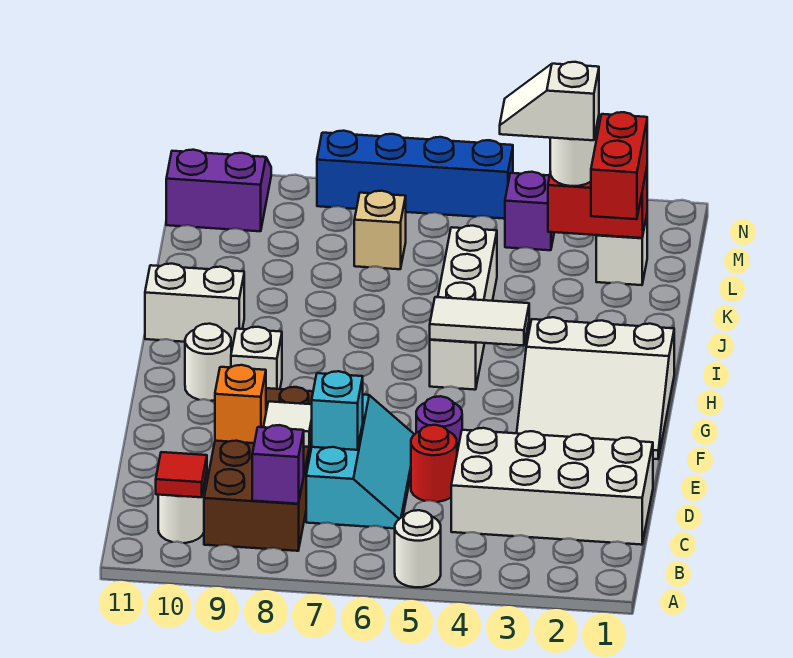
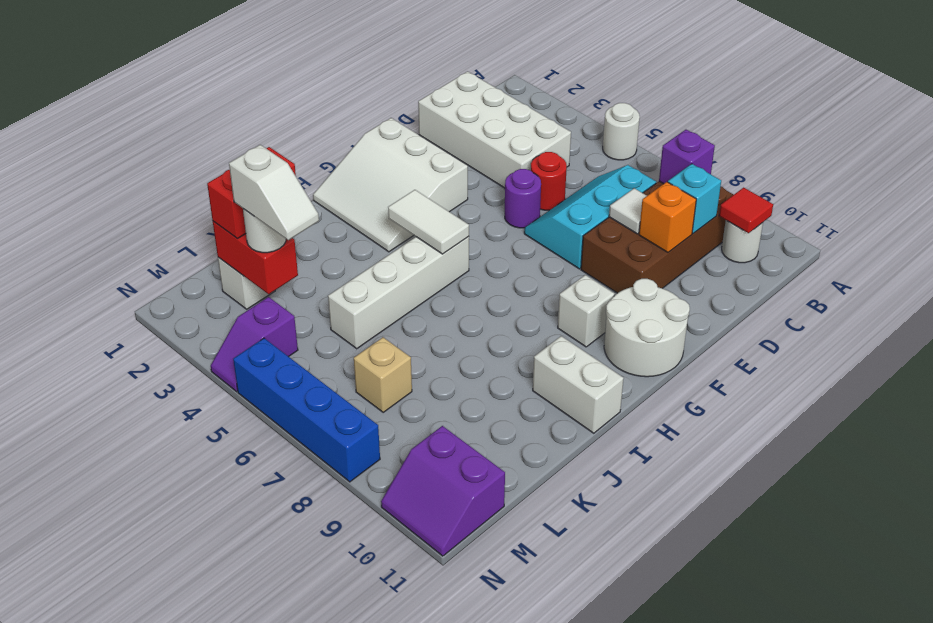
cyan brick D7 level 2 -> cyan brick C9 level 2
white slope F1:H3 level 1 top H -> white slope F1:H3 level 1 top F
white round brick G10 level 1 -> white round brick F10:G11 level 1

